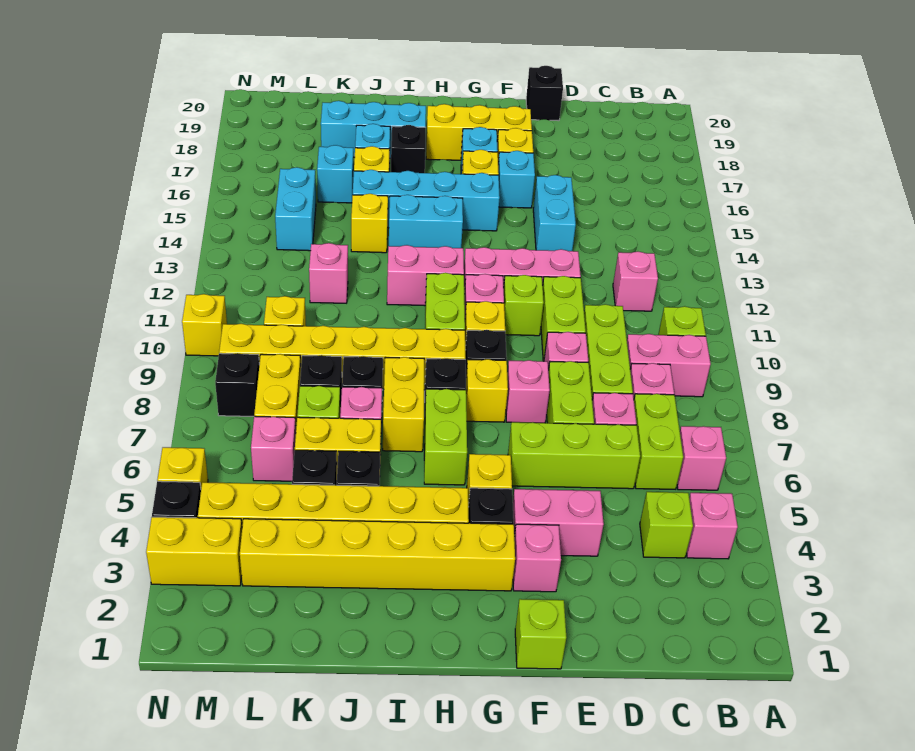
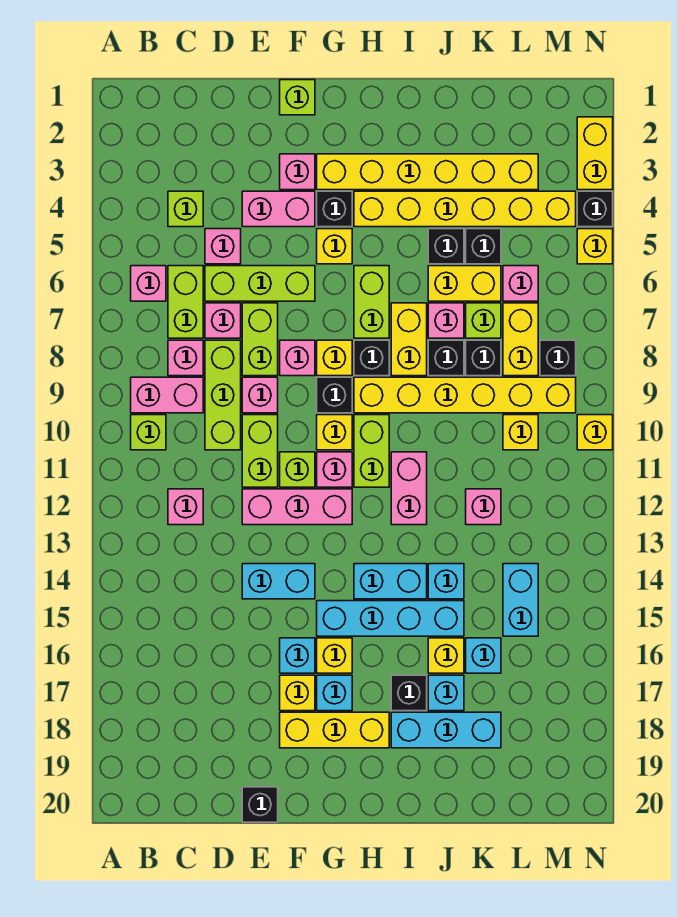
pink brick B4 level 1 -> pink brick D5 level 1
cyan brick E14:E15 level 1 -> cyan brick E14:F14 level 1
pink brick H12:I12 level 1 -> pink brick I11:I12 level 1
yellow brick J14 level 1 -> cyan brick J14 level 1
yellow brick M3:N3 level 1 -> yellow brick N2:N3 level 1

